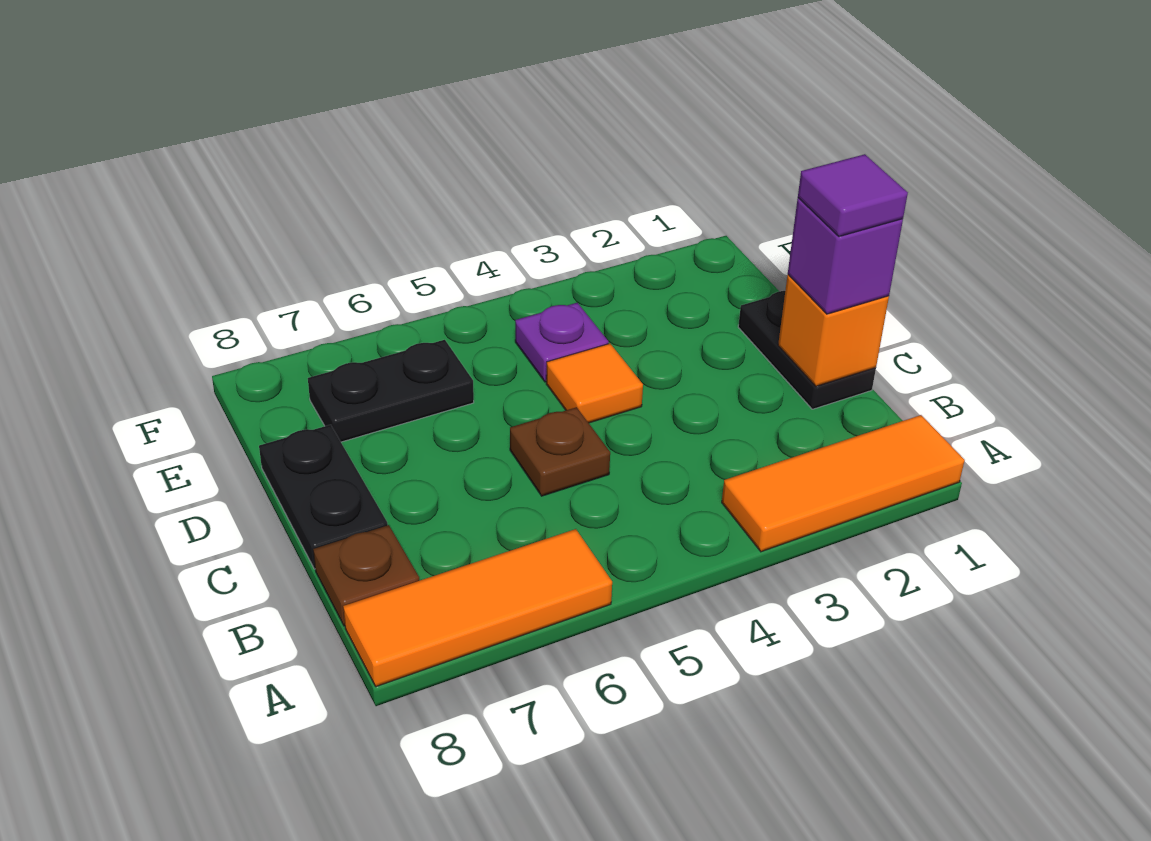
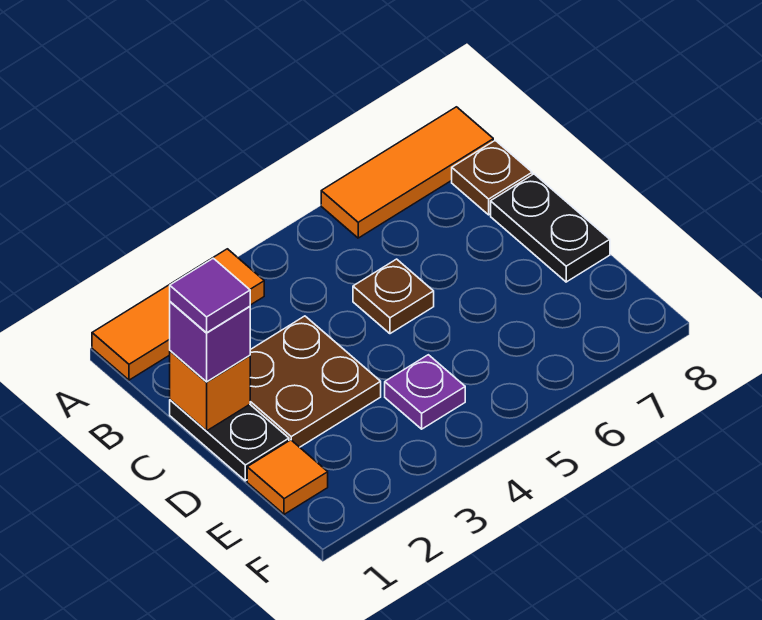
none -> brown plate C2:D3 level 1
orange tile D4 level 1 -> orange tile E1 level 1
black plate E6:E7 level 1 -> none

